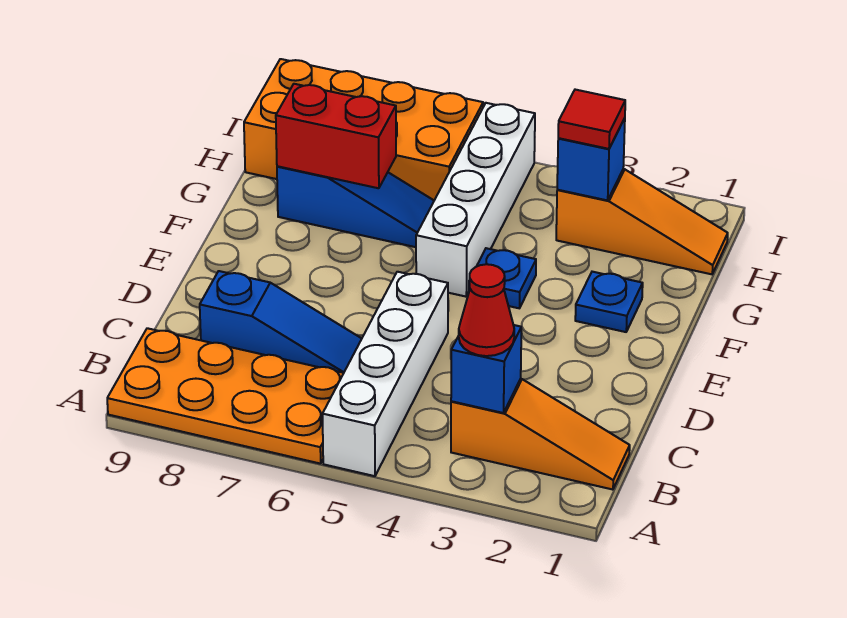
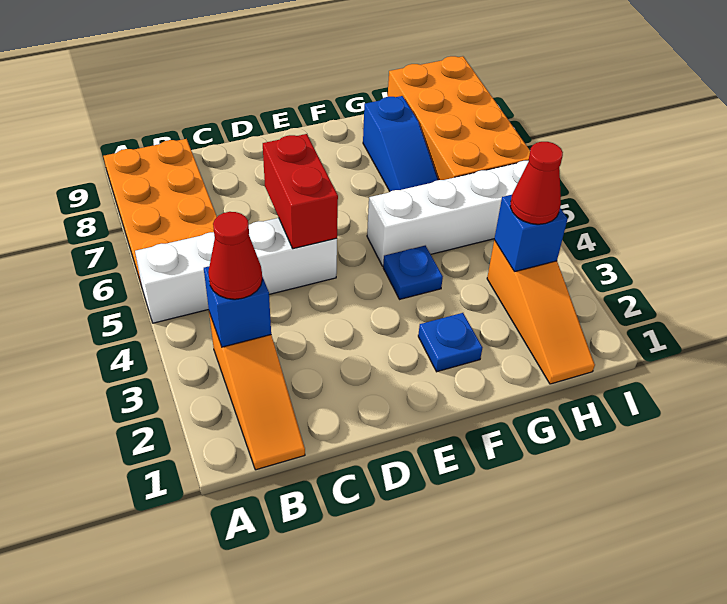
blue slope C6:C8 level 1 top 8 -> none
red brick G7:G8 level 2 -> red brick D5:D6 level 2
red tile H3 level 3 -> red cone H3 level 3

